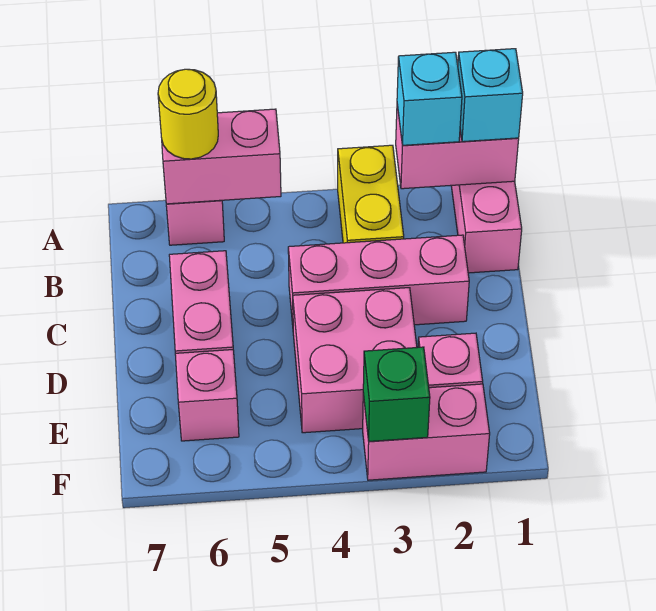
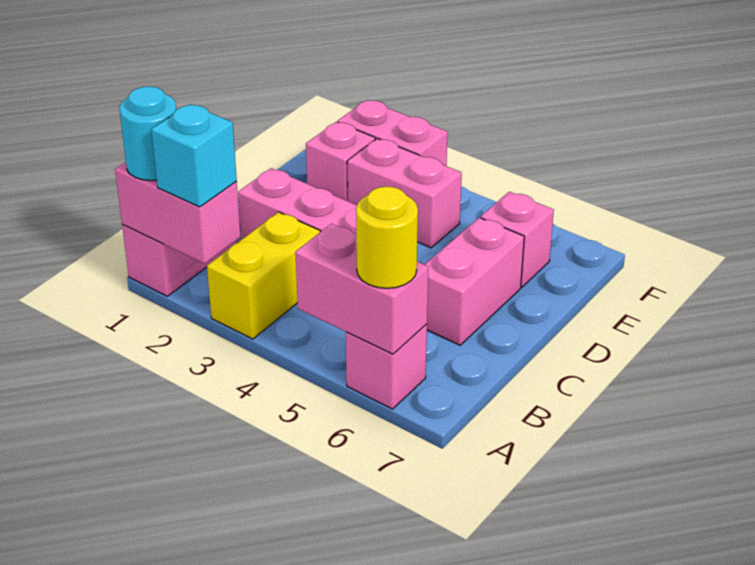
cyan brick A1 level 3 -> cyan round brick A1 level 3
pink brick D3:E4 level 1 -> pink brick E3:E4 level 1
green brick F3 level 2 -> none

